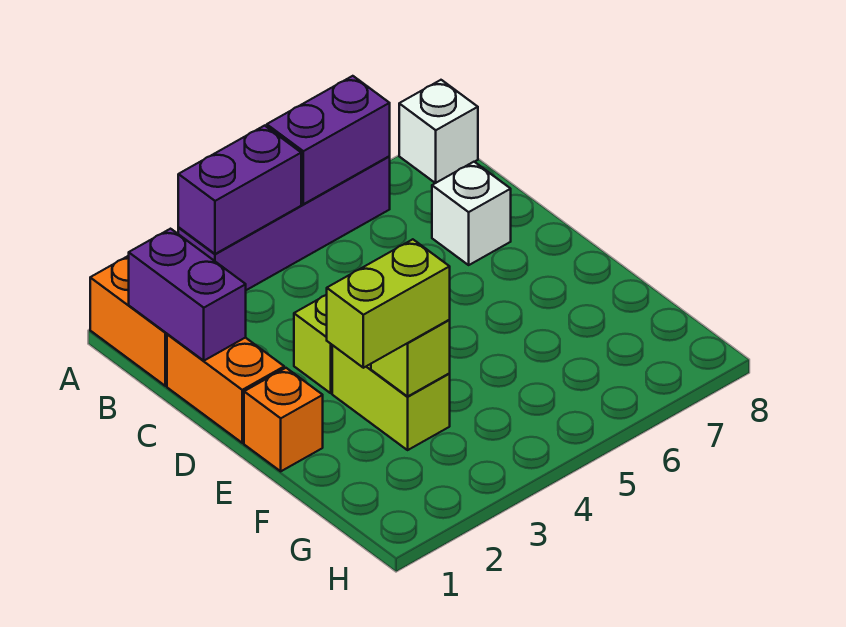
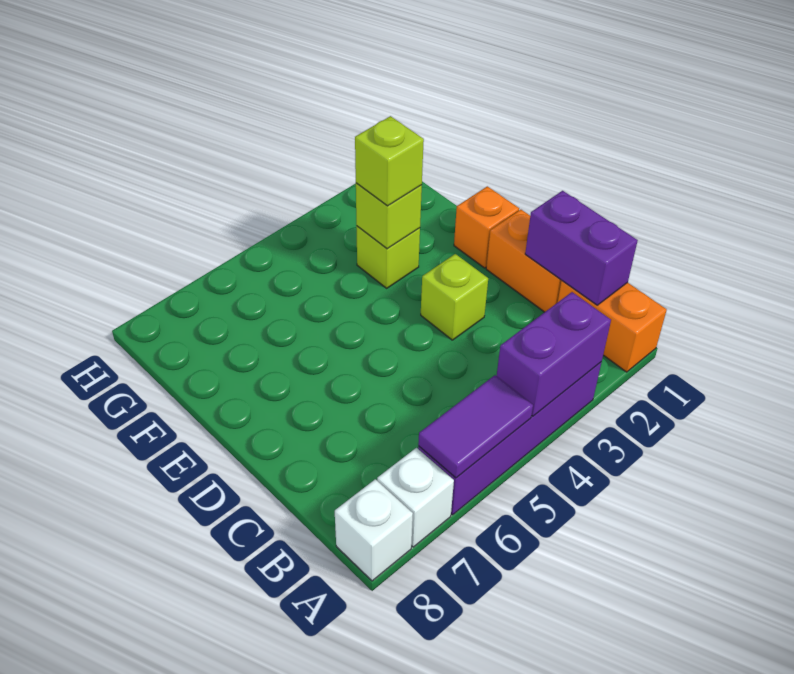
purple brick A5:A6 level 2 -> purple tile A5:A6 level 2
white brick C7 level 1 -> white brick A7 level 1
lime brick E3:F3 level 1 -> lime brick F3 level 1
lime brick F2:F3 level 3 -> lime brick F3 level 3

